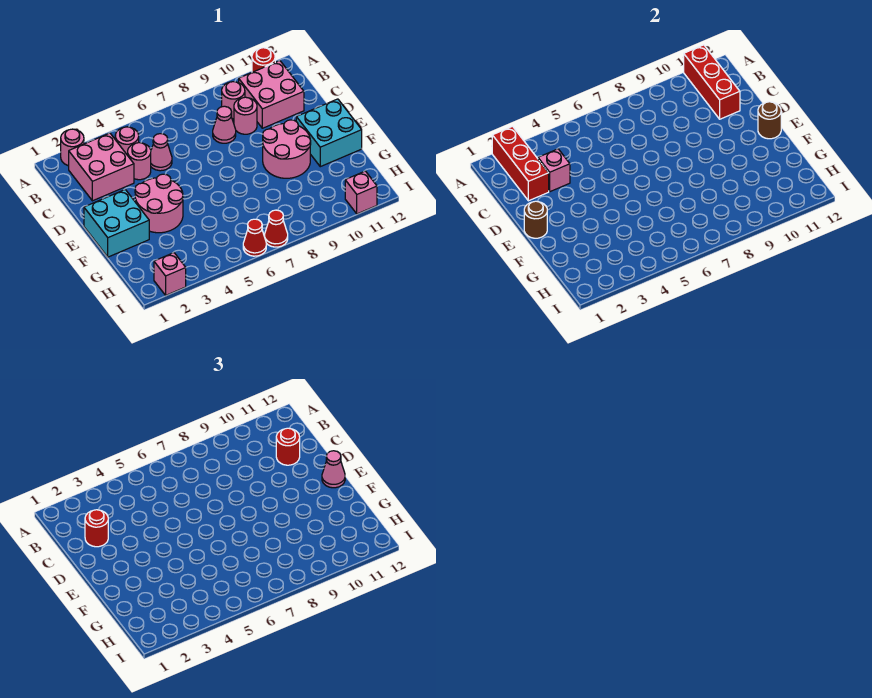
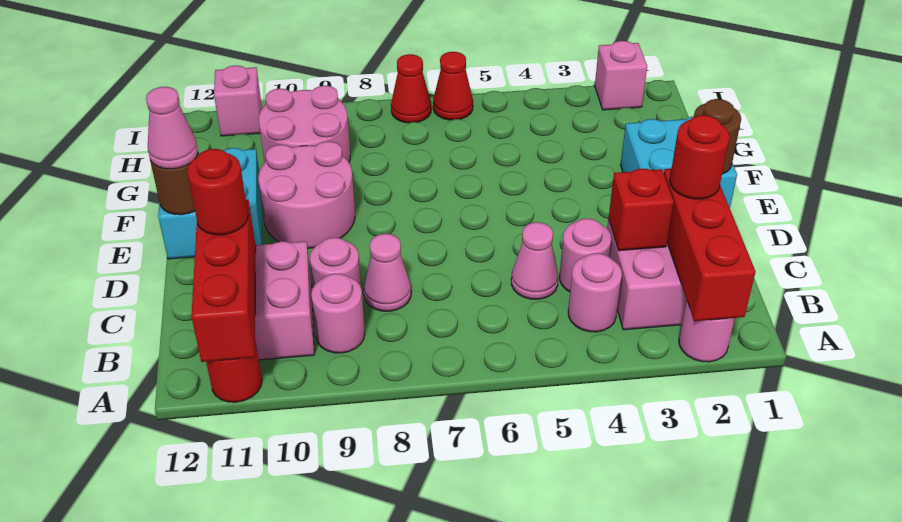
pink brick C3 level 2 -> red brick C3 level 2
pink round brick E3:F4 level 1 -> pink round brick G9:H10 level 1

